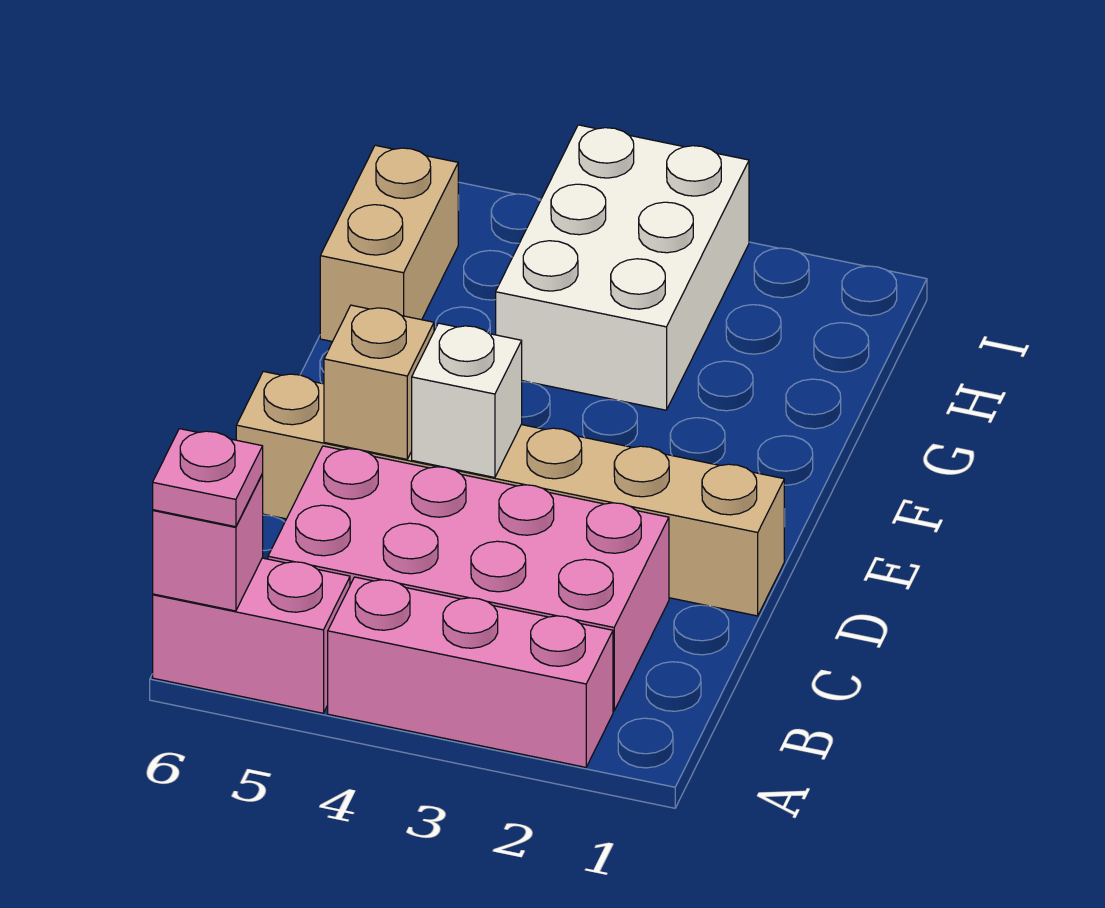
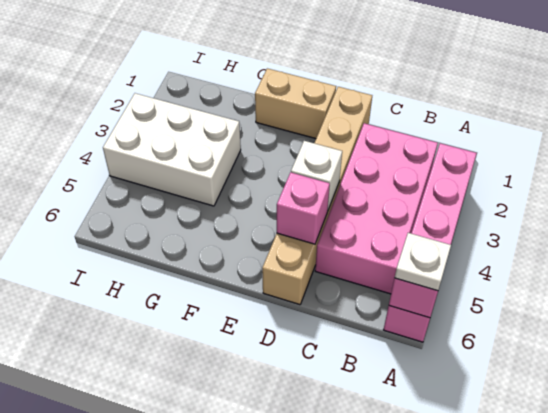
pink plate A6 level 3 -> white plate A6 level 3
tan brick D5 level 2 -> pink brick D5 level 2
tan brick G6:H6 level 1 -> tan brick E1:F1 level 1

